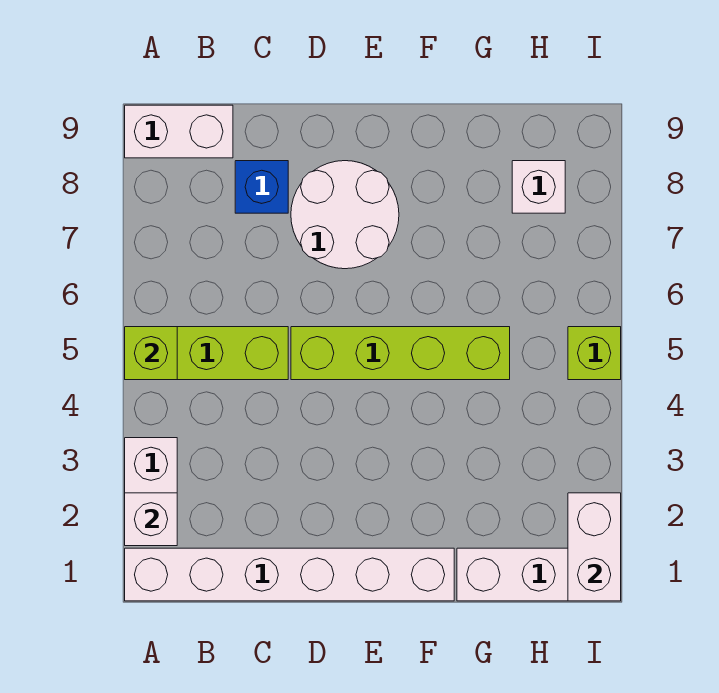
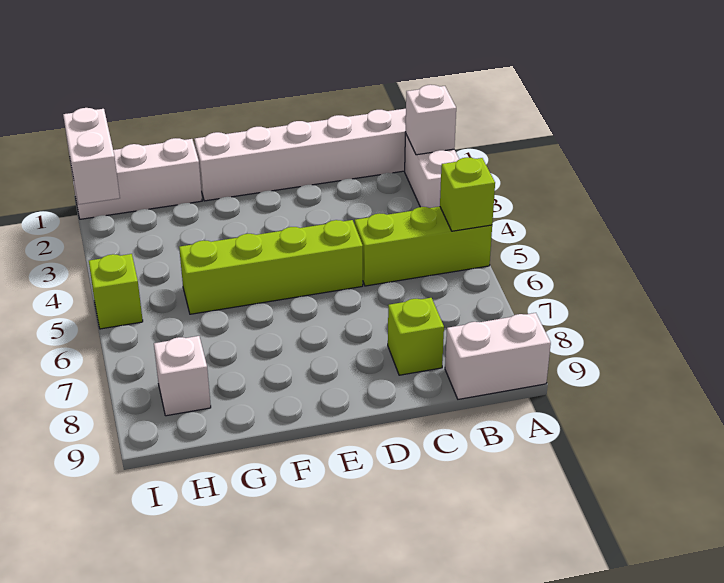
blue brick C8 level 1 -> lime brick C8 level 1
white round brick D7:E8 level 1 -> none

